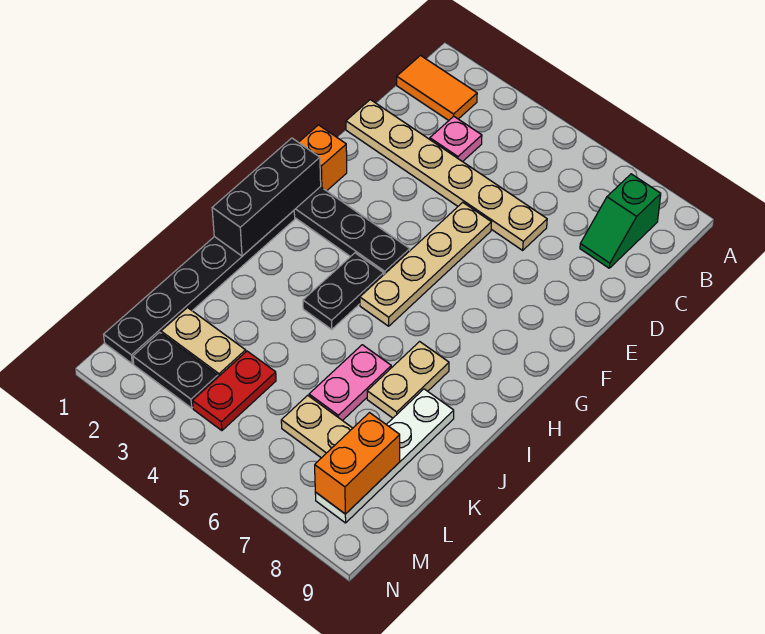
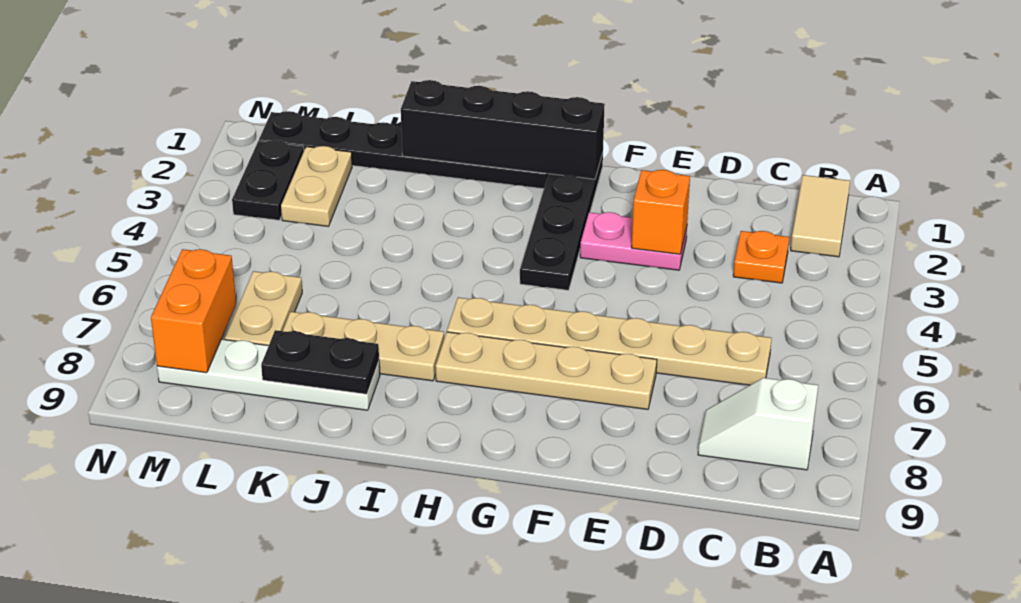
orange tile B1:B2 level 1 -> tan tile B1:B2 level 1
green slope B8:C8 level 1 top B -> white slope B8:C8 level 1 top B
pink plate C3 level 1 -> orange plate C3 level 1
tan plate D1:D6 level 1 -> tan plate C6:H6 level 1
tan plate E5:H5 level 1 -> tan plate E7:H7 level 1
orange brick F1 level 1 -> orange brick E3 level 2
black brick G1:I1 level 2 -> black brick G1:J1 level 2
black plate H4:I4 level 1 -> black plate J8:K8 level 2
tan plate I7:J7 level 1 -> tan plate I7:K7 level 1
pink plate J6:K6 level 1 -> pink plate E3:F3 level 1
red plate L4:M4 level 1 -> none
orange brick L8:M8 level 2 -> orange brick M7:M8 level 2

